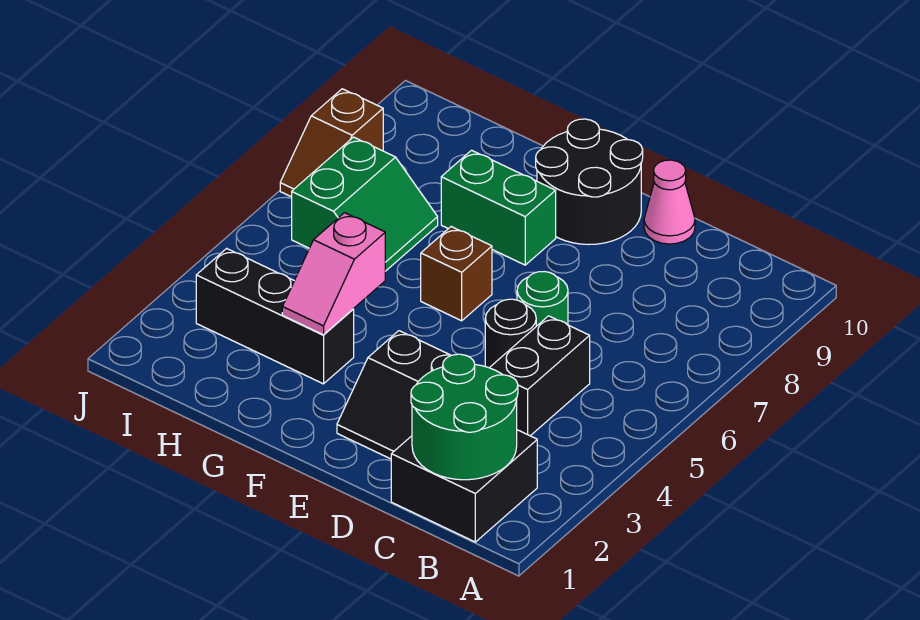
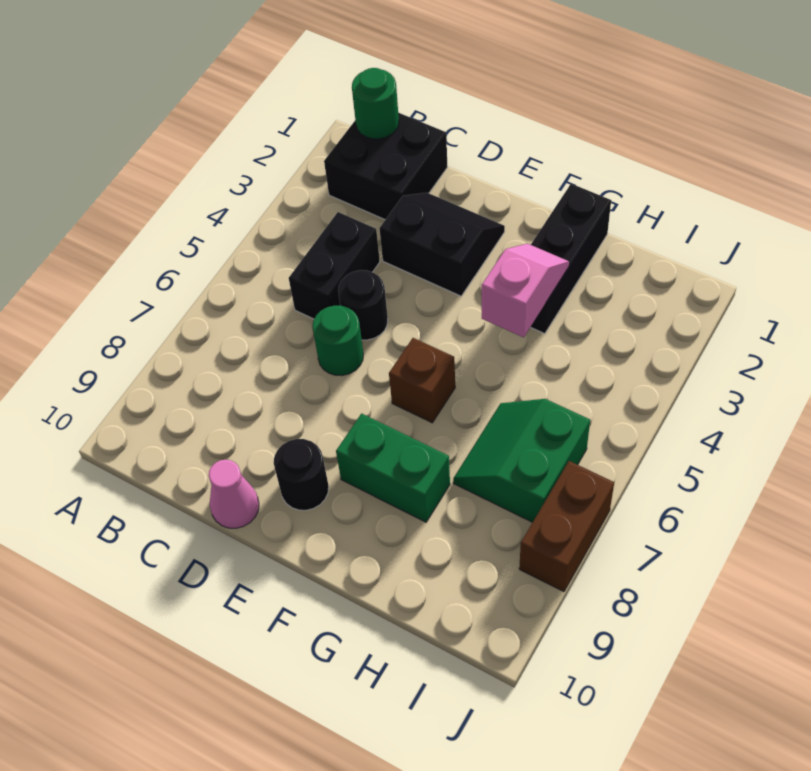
green round brick B1:C2 level 2 -> green round brick B1 level 2
black round brick E9:F10 level 1 -> black round brick E9 level 1
black brick G3:I3 level 1 -> black brick G1:G3 level 1
brown slope J7:J8 level 1 top 8 -> brown brick J7:J8 level 1

